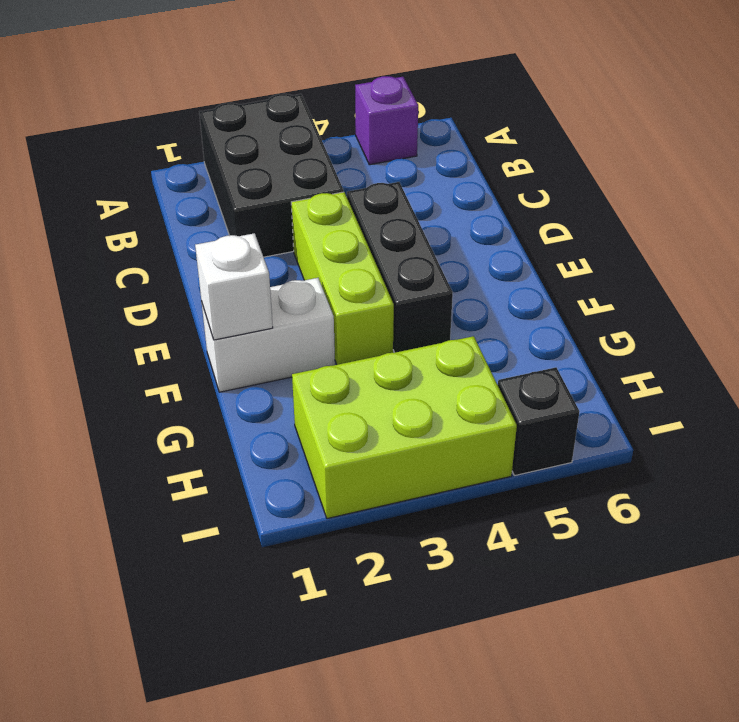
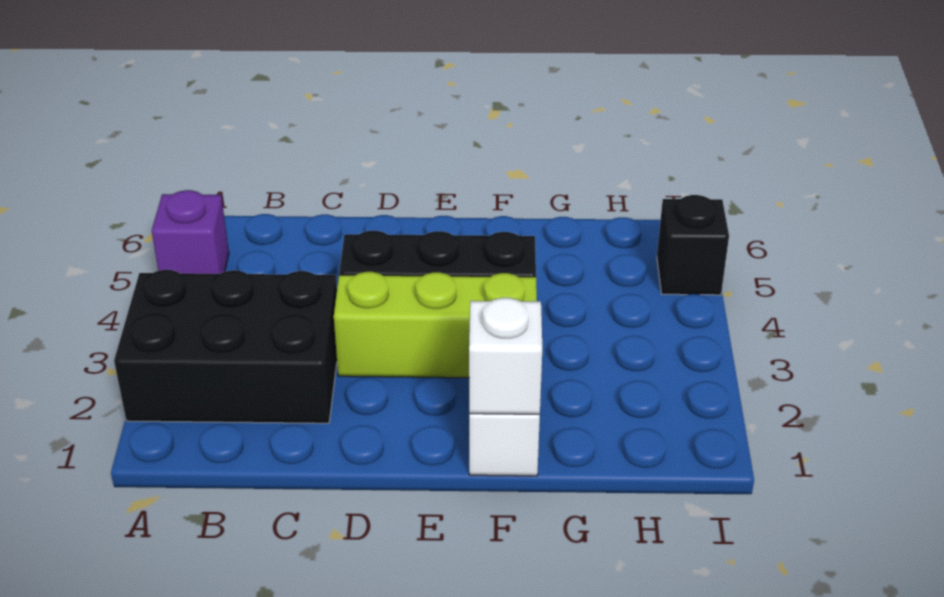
lime brick H2:I4 level 1 -> none

